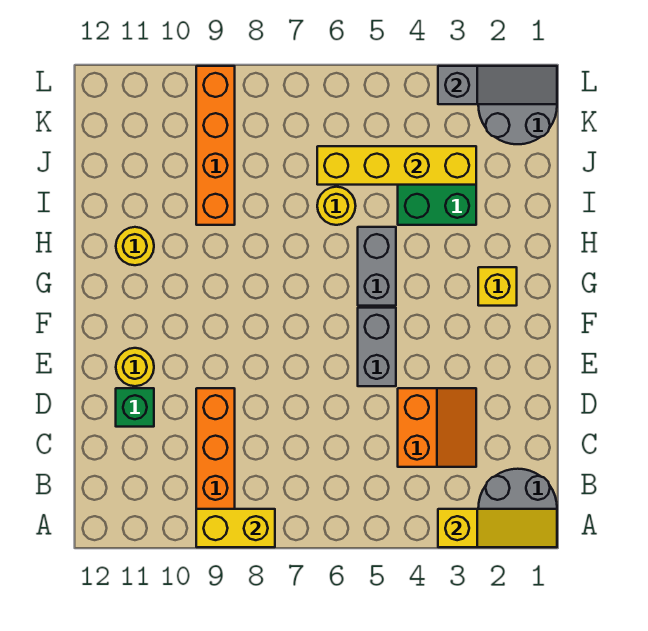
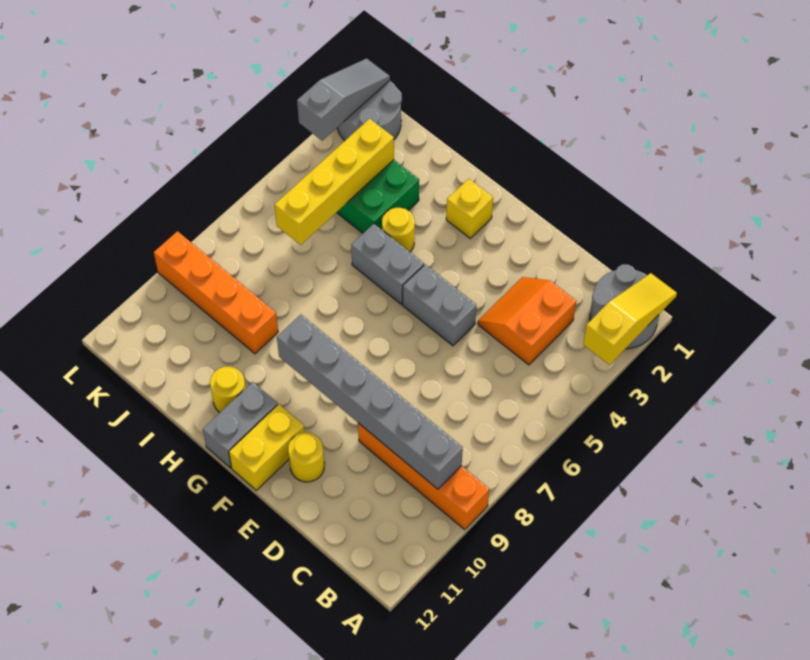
yellow brick A8:A9 level 2 -> yellow brick F11:F12 level 1
none -> grey brick B9:G9 level 2
orange slope C3:D4 level 1 top 4 -> orange slope C3:D4 level 1 top C
green brick D11 level 1 -> none
none -> grey brick G11:G12 level 1
yellow round brick I6 level 1 -> yellow round brick H4 level 1

